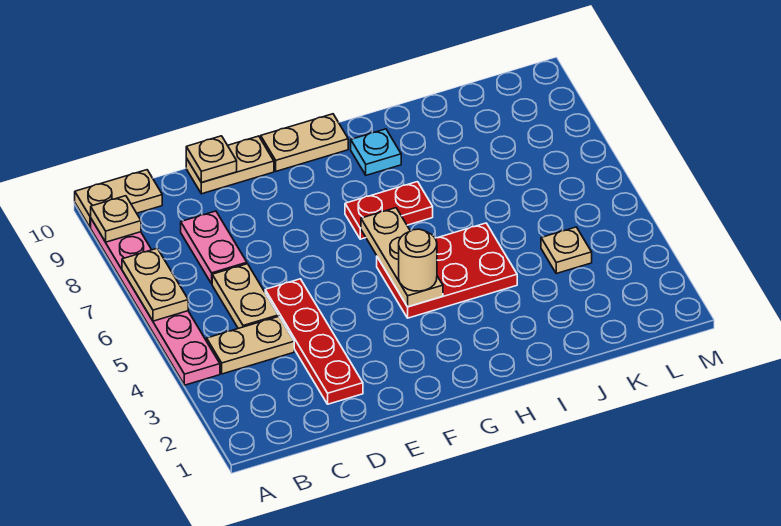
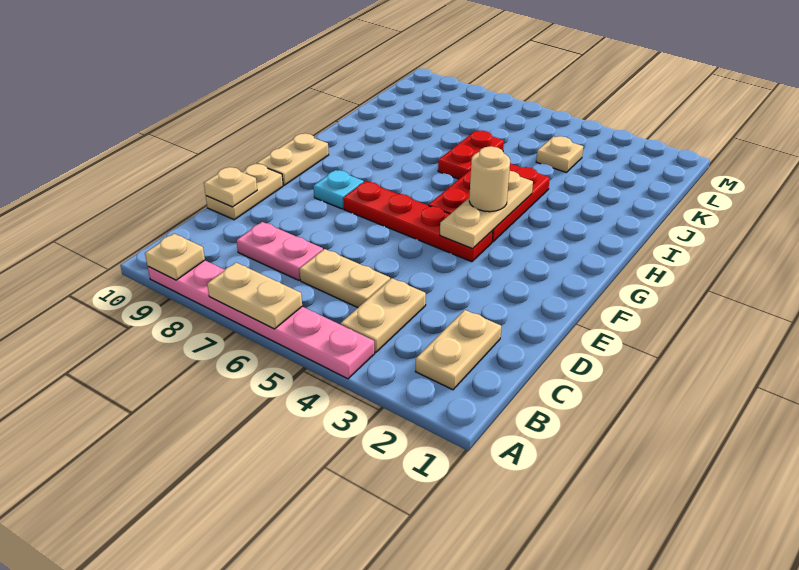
tan plate A10:B10 level 1 -> tan plate B2:C2 level 1
red plate D2:D5 level 1 -> red plate F4:F7 level 1
tan plate G4:G6 level 2 -> tan plate F4:H4 level 2
red plate G7:H7 level 1 -> red plate I6:J6 level 1
cyan plate H9 level 1 -> cyan plate F8 level 1

